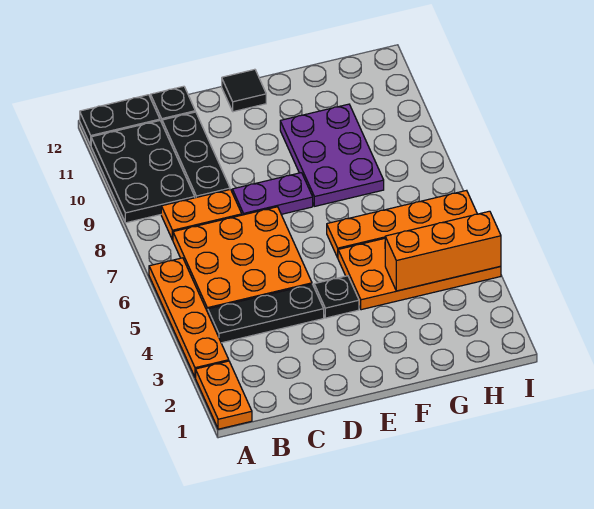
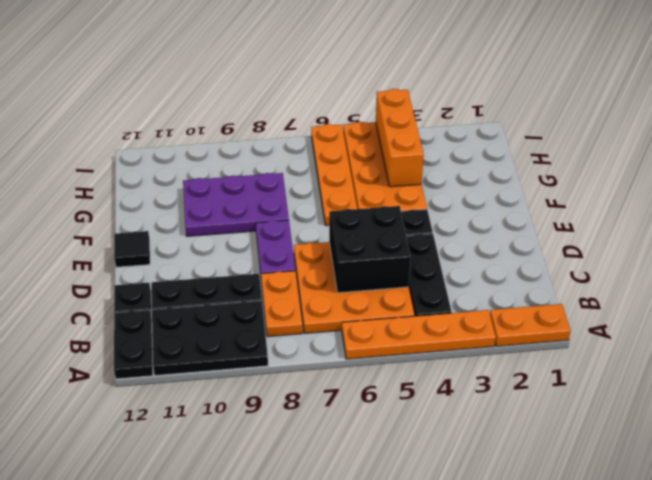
none -> black brick C5:D6 level 2

